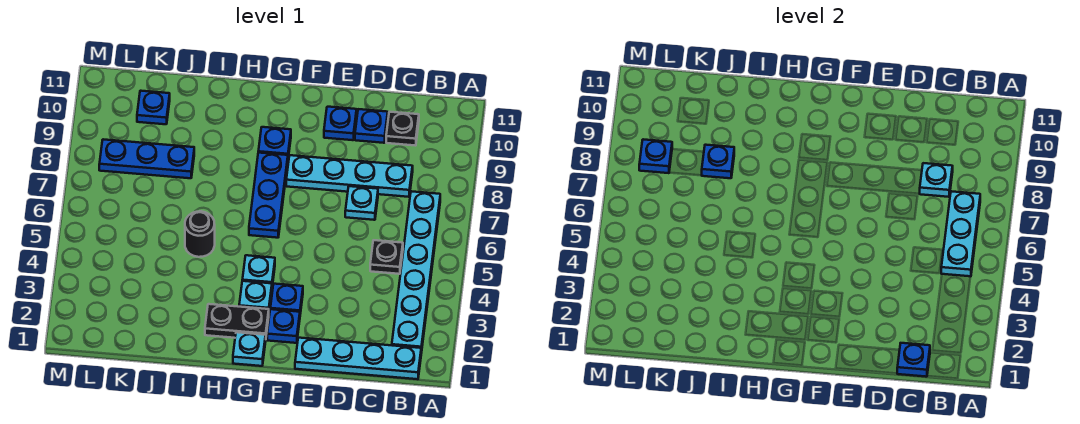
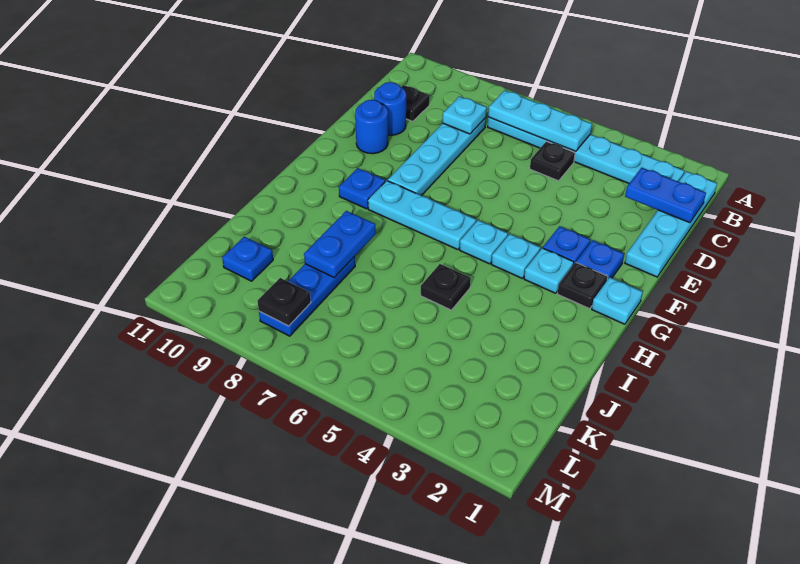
blue plate C1 level 2 -> blue plate C1:C2 level 2
cyan plate D7 level 1 -> cyan plate G5 level 1
blue plate D10 level 1 -> blue round brick D10 level 1
blue plate E10 level 1 -> blue round brick E10 level 1
black plate G2:H2 level 1 -> black plate G2 level 1
blue plate G6:G8 level 1 -> cyan plate G6:G8 level 1
black round brick I5 level 1 -> black plate I5 level 1
blue plate J8 level 2 -> blue plate I8:J8 level 2
blue plate L8 level 2 -> black plate L8 level 2

